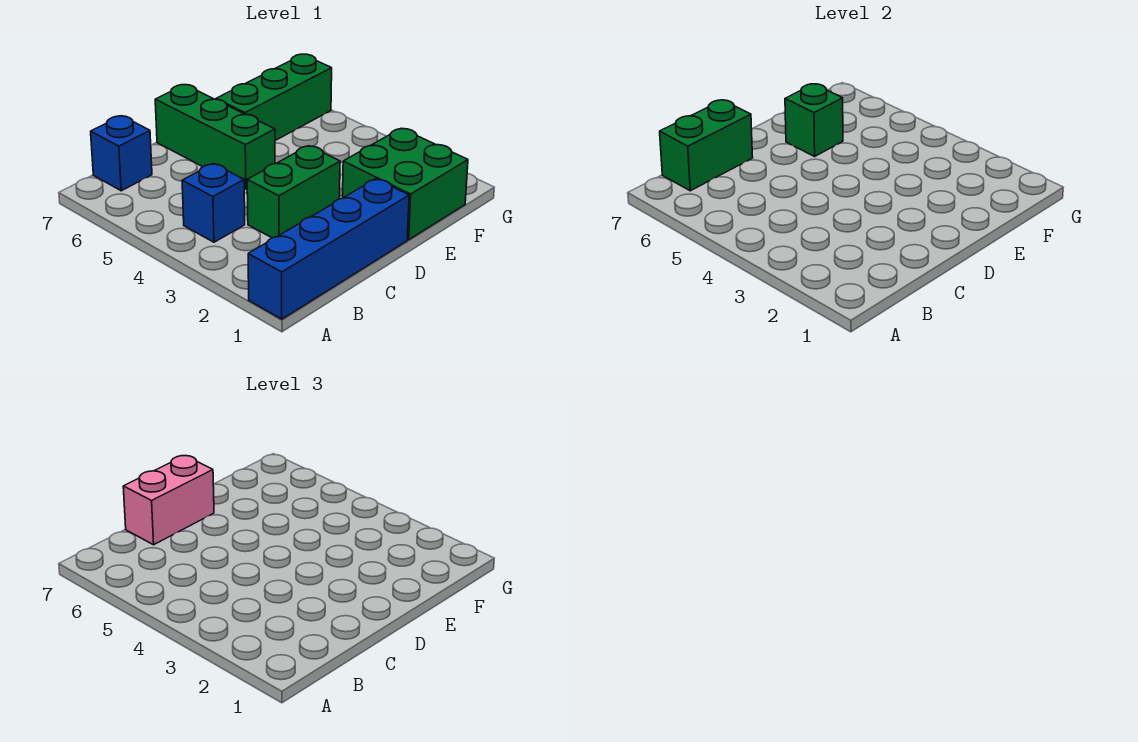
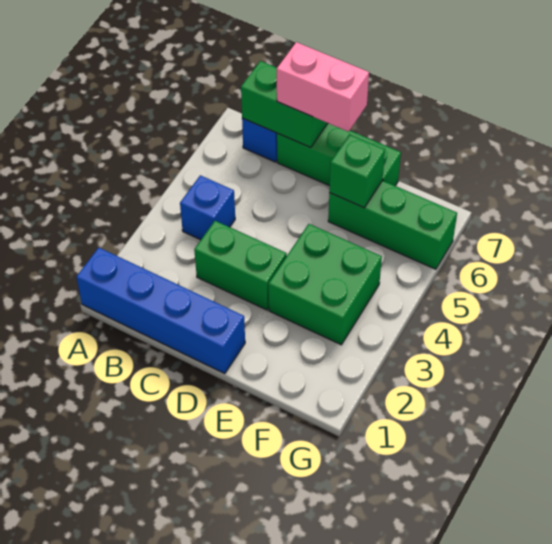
green brick D5:D7 level 1 -> green brick C7:E7 level 1
green brick E1:F2 level 1 -> green brick E3:F4 level 1

